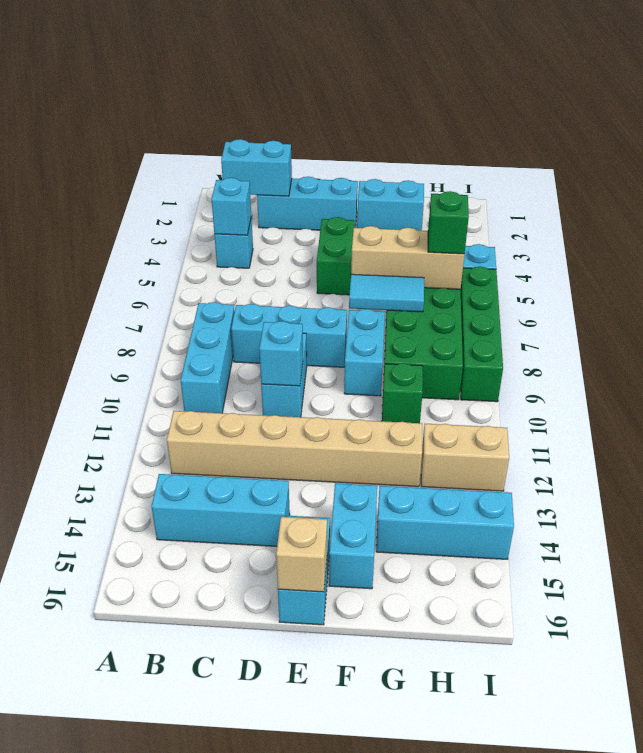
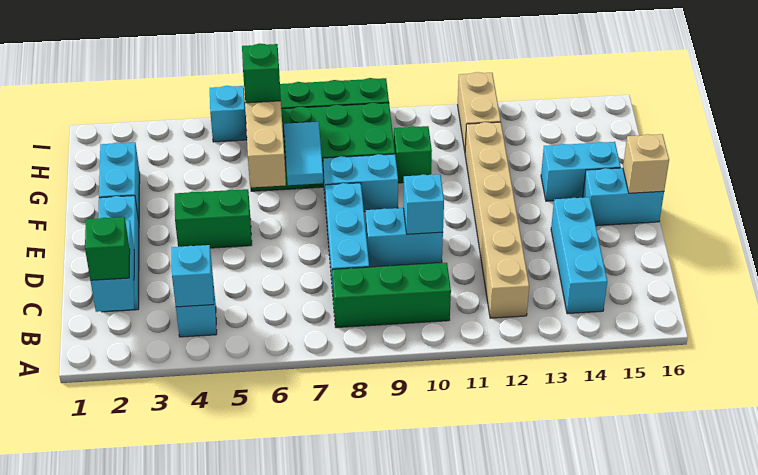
none -> green brick B2 level 3
cyan brick B8:B10 level 1 -> green brick B8:B10 level 1
cyan brick G14:I14 level 1 -> none

